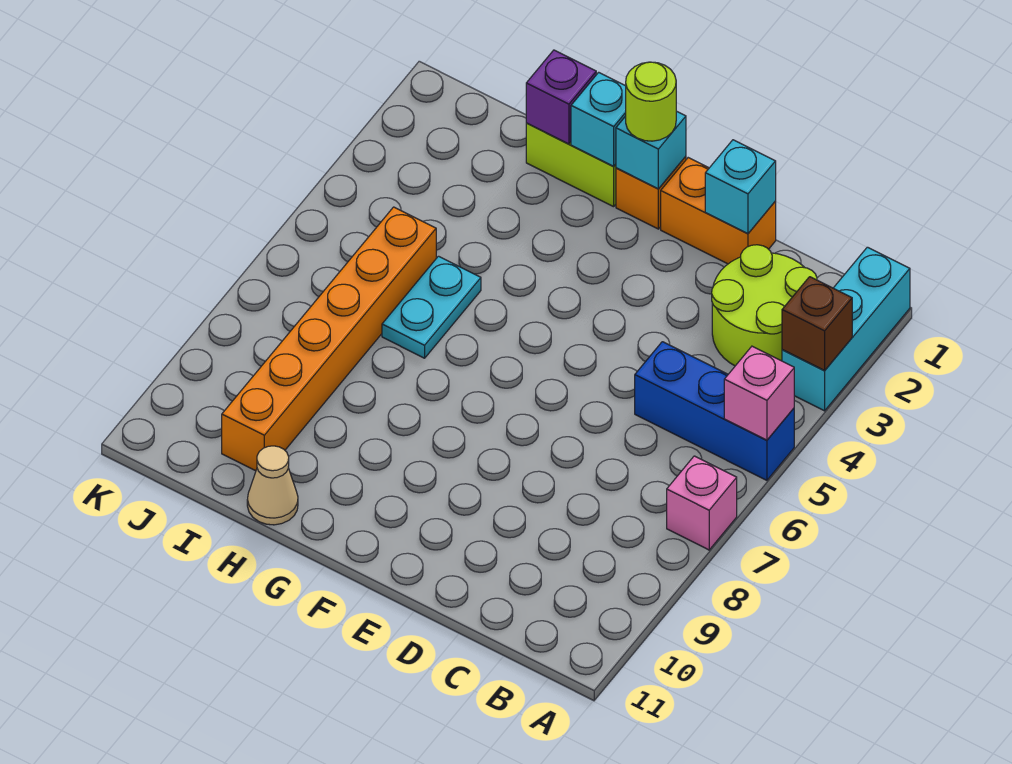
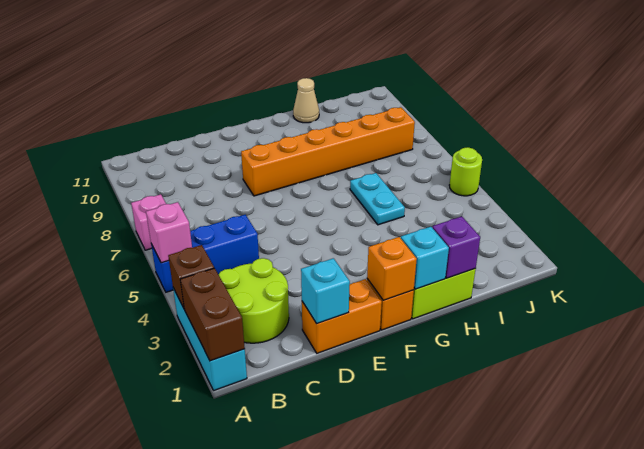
none -> brown brick A1:A2 level 2
cyan brick F1 level 2 -> orange brick F1 level 2
lime round brick F1 level 3 -> lime round brick K5 level 1
orange brick I5:I10 level 1 -> orange brick E8:J8 level 1

